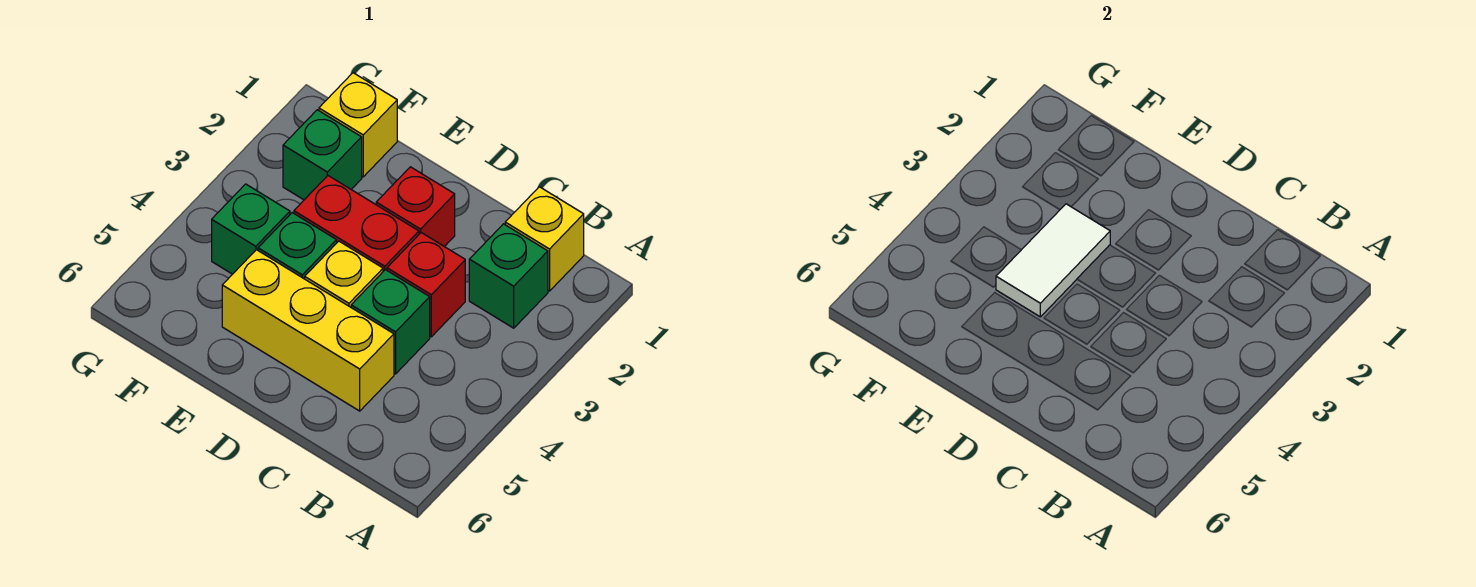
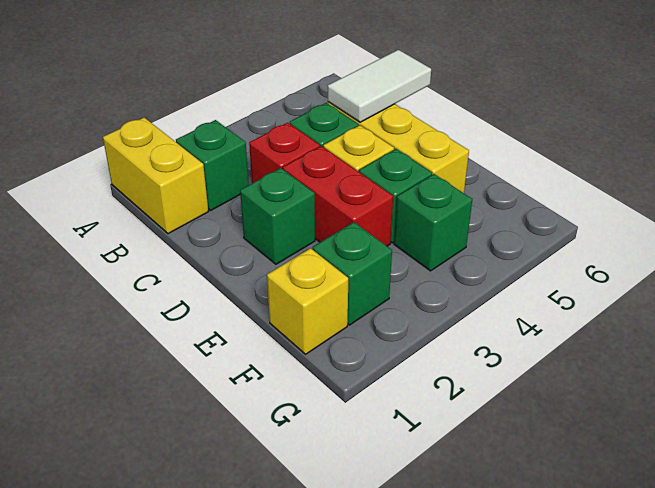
yellow brick B1 level 1 -> yellow brick A1:B1 level 1
red brick D2 level 1 -> green brick D2 level 1
white tile E3:E4 level 2 -> white tile C5:C6 level 2

